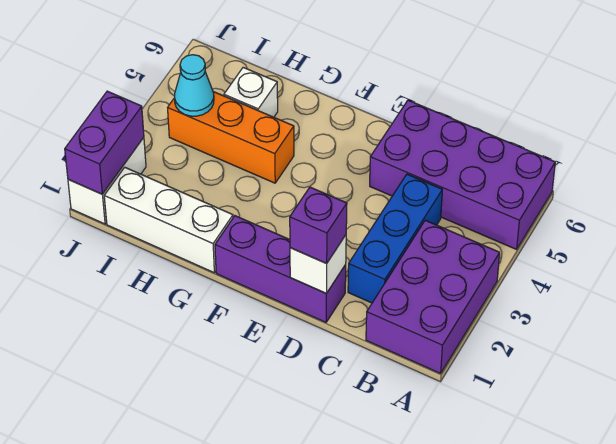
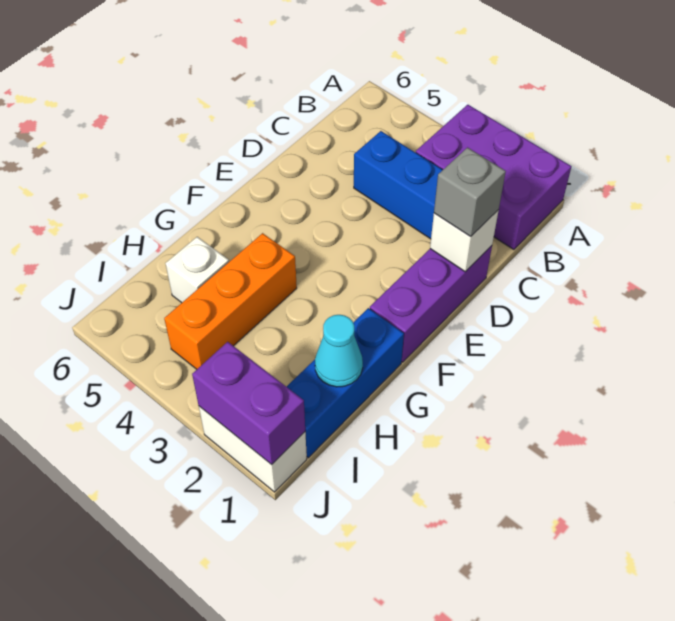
purple brick A5:D6 level 1 -> none
purple brick D1 level 3 -> grey brick D1 level 3
white brick G1:I1 level 1 -> blue brick G1:I1 level 1
cyan cone I4 level 2 -> cyan cone H1 level 2

